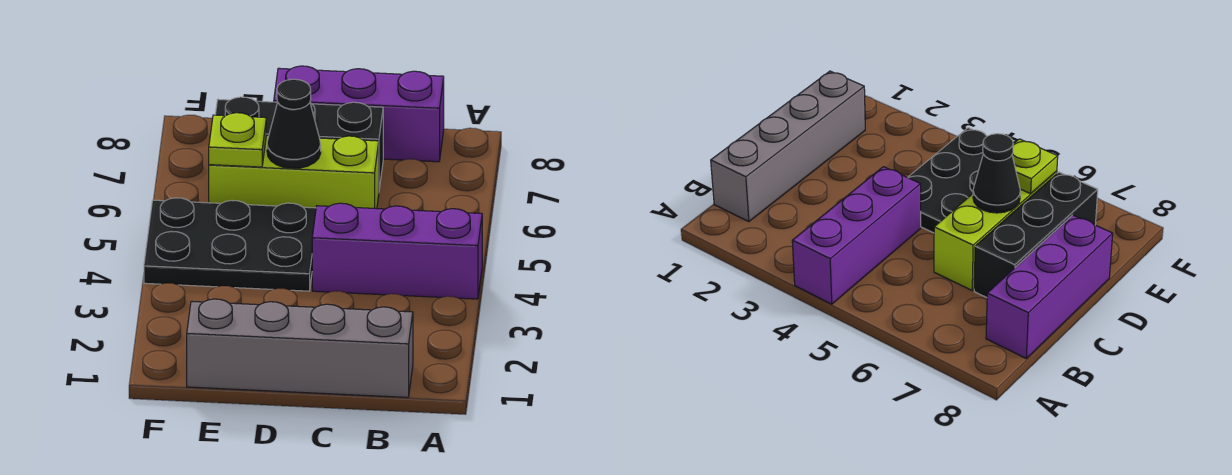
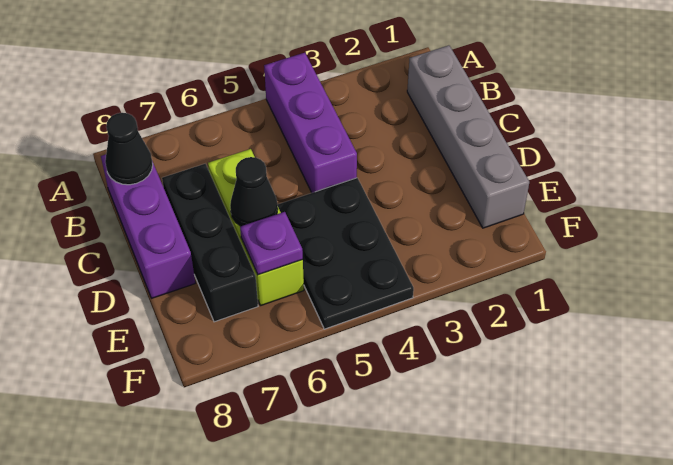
none -> black cone B8 level 2
lime plate E6 level 2 -> purple plate E6 level 2

